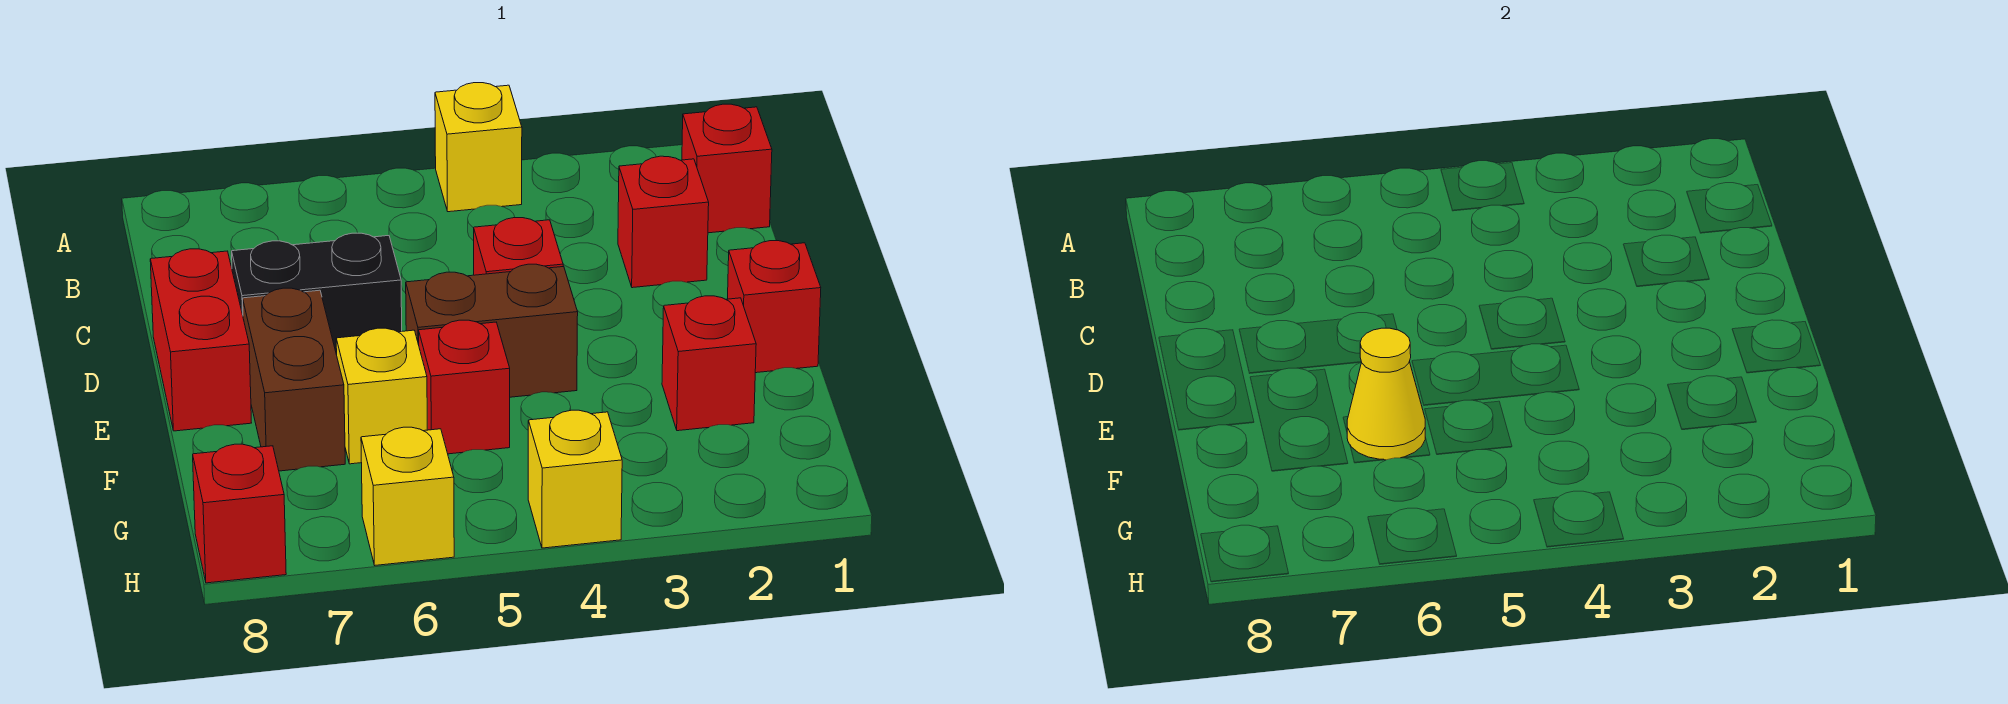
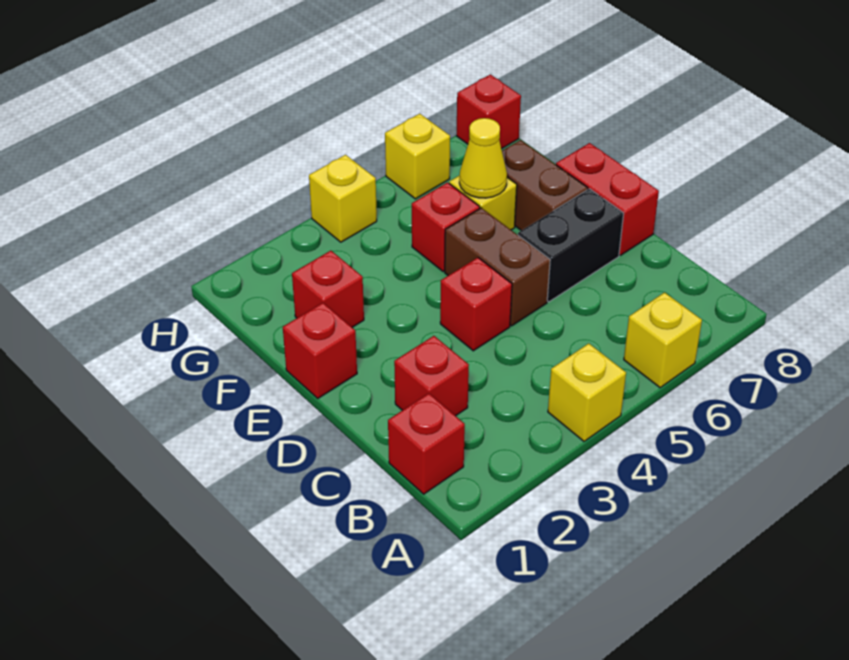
none -> yellow brick A6 level 1
brown brick E4:E5 level 1 -> brown brick D5:E5 level 1

